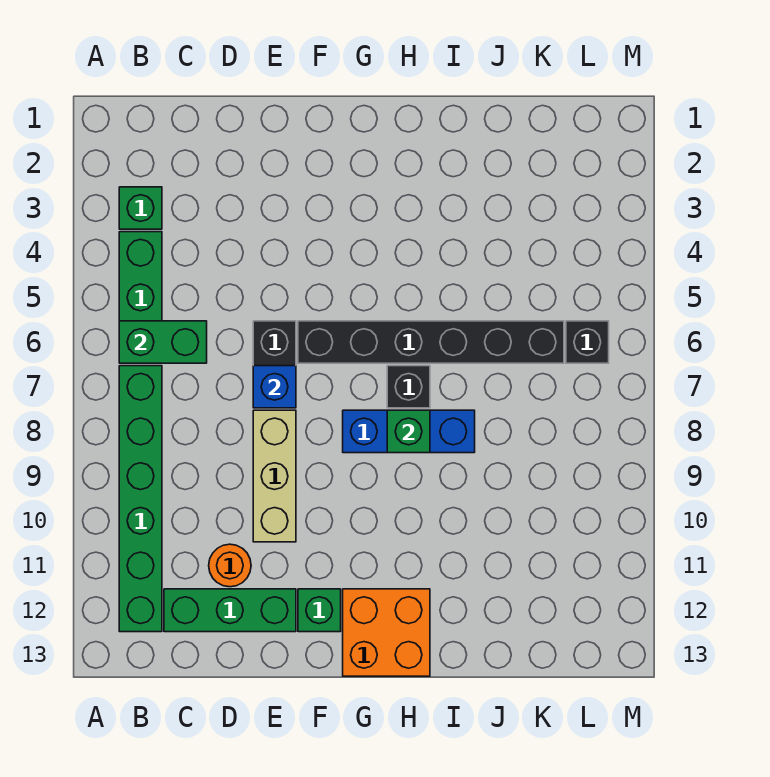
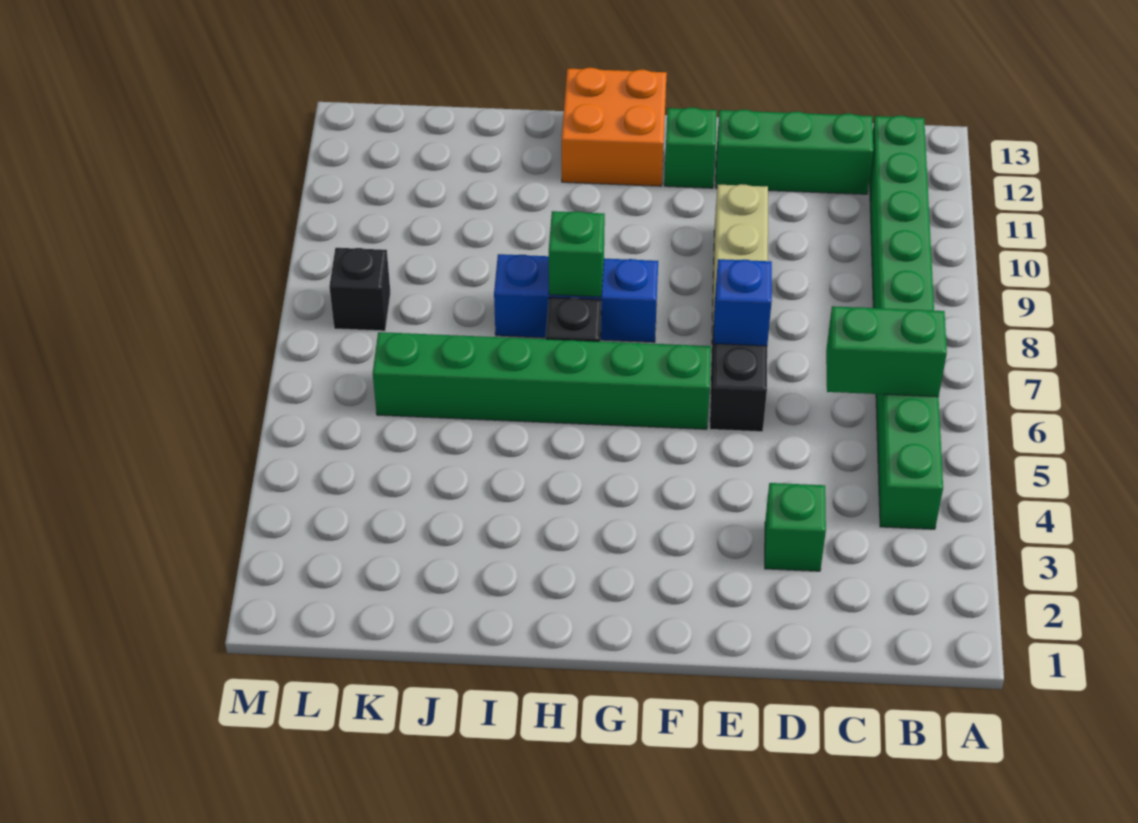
green brick B3 level 1 -> green brick D3 level 1
orange round brick D11 level 1 -> none
black brick F6:K6 level 1 -> green brick F6:K6 level 1
black brick L6 level 1 -> black brick L8 level 1

